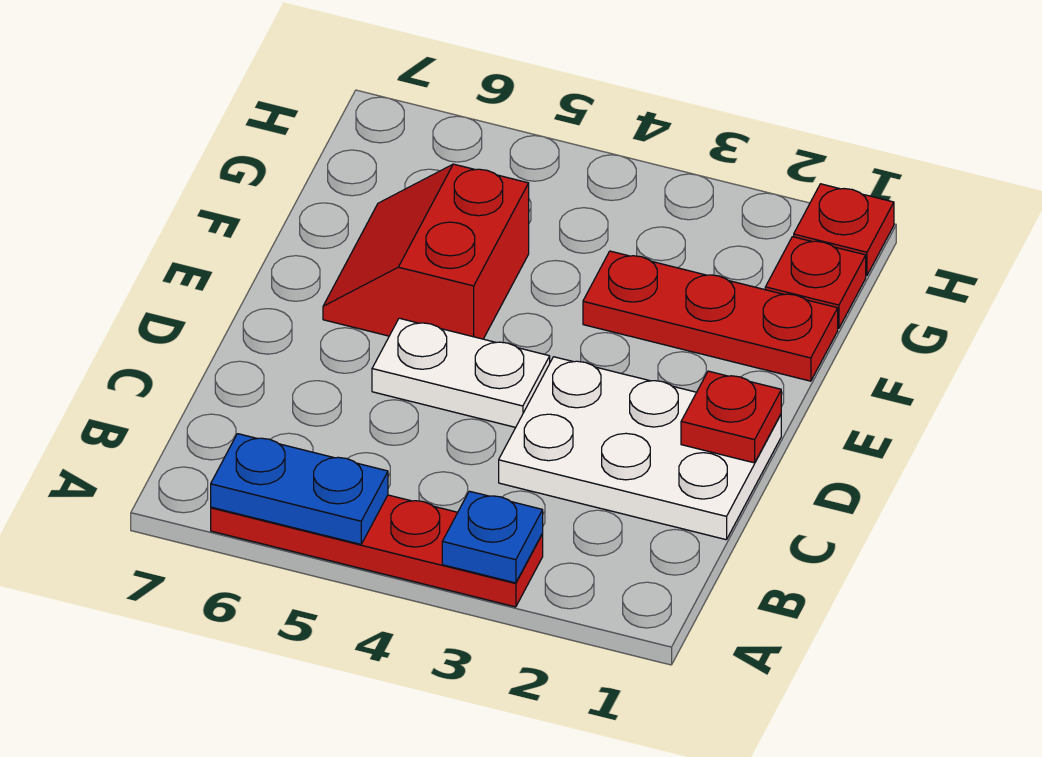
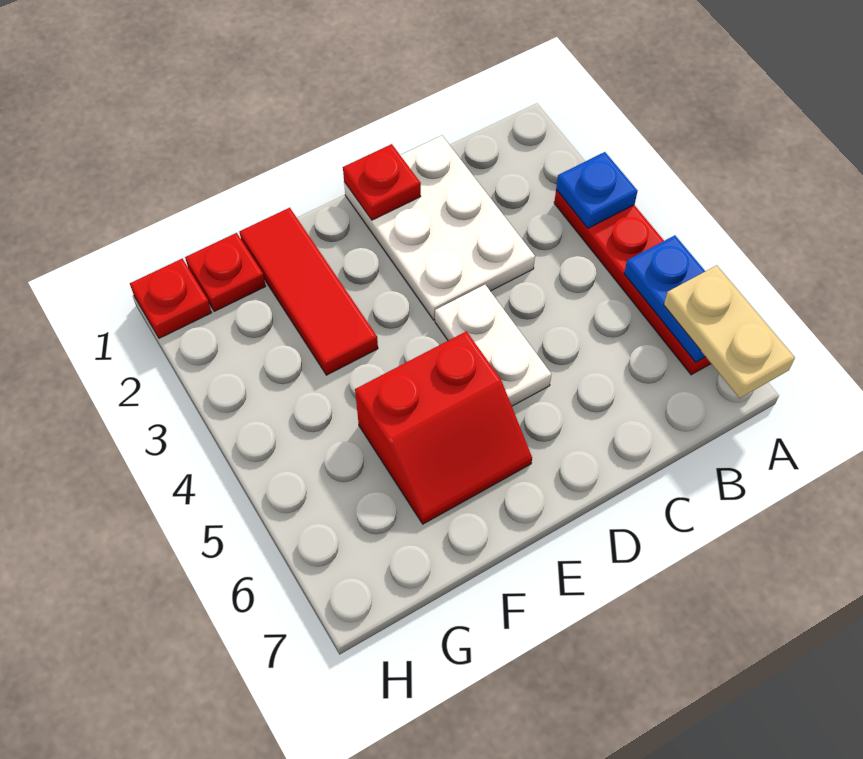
none -> tan plate A6:A7 level 3
red plate F1:F3 level 1 -> red tile F1:F3 level 1

